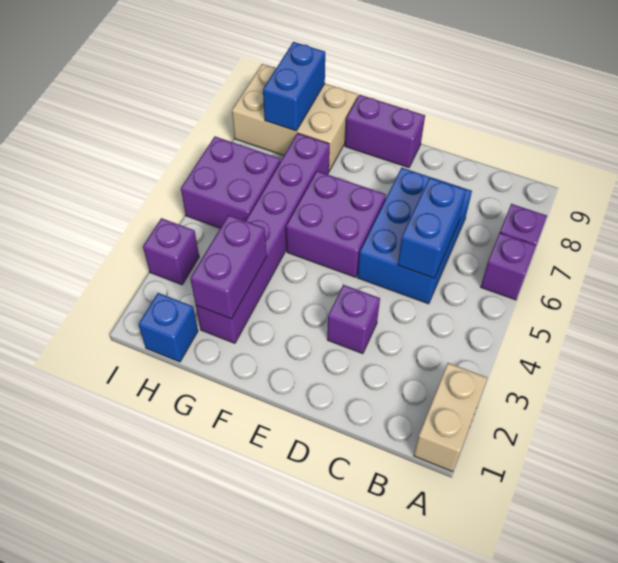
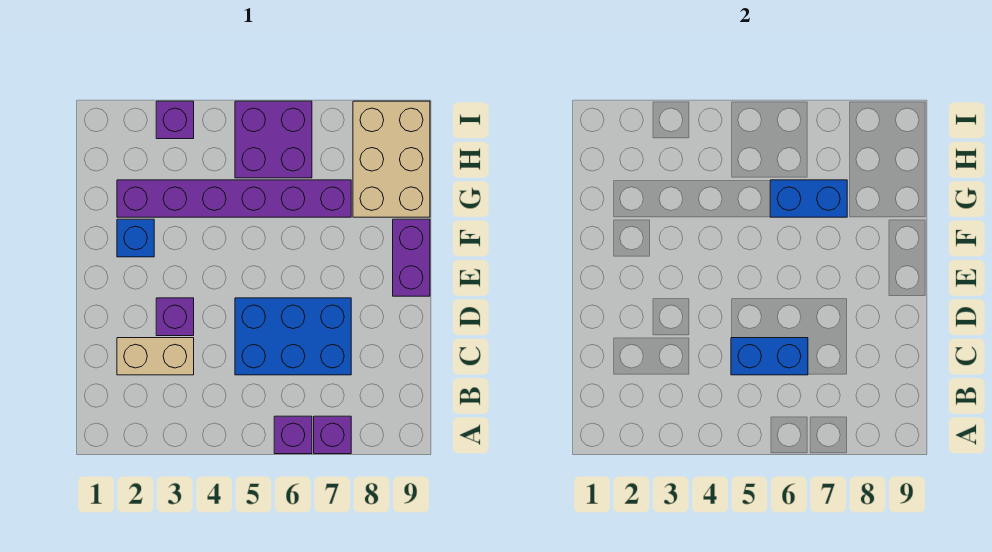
tan brick A1:A2 level 1 -> tan brick C2:C3 level 1
purple brick E5:F6 level 1 -> none
purple brick G2:G3 level 2 -> none
blue brick H1 level 1 -> blue brick F2 level 1
blue brick H8:H9 level 2 -> blue brick G6:G7 level 2

